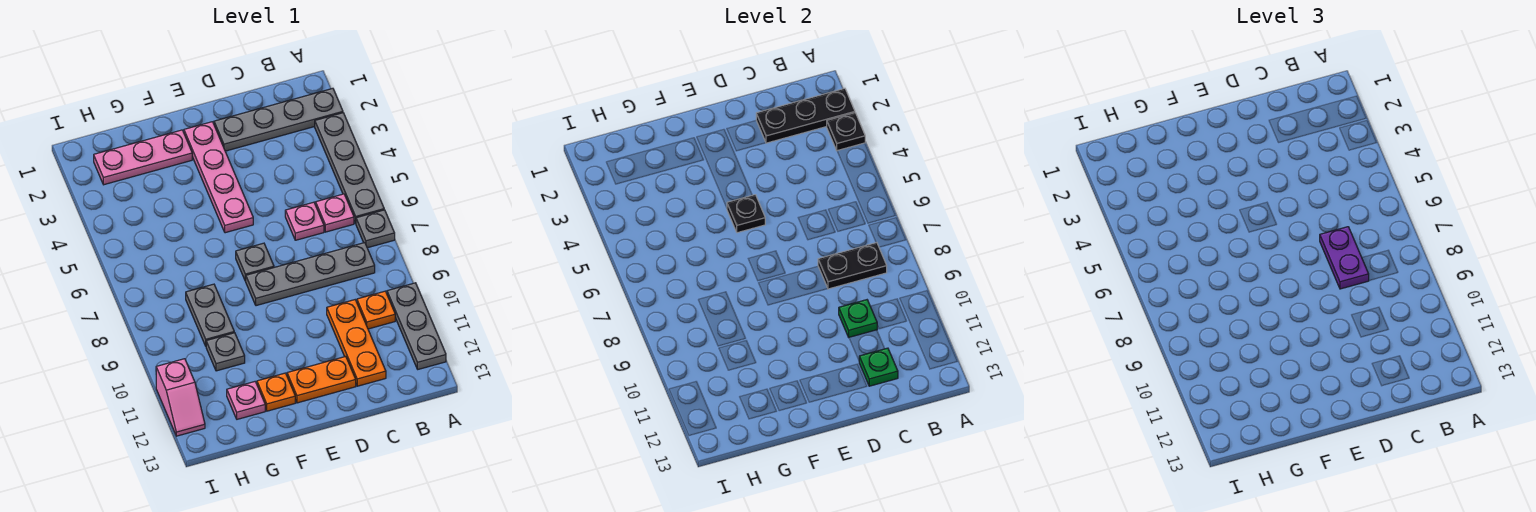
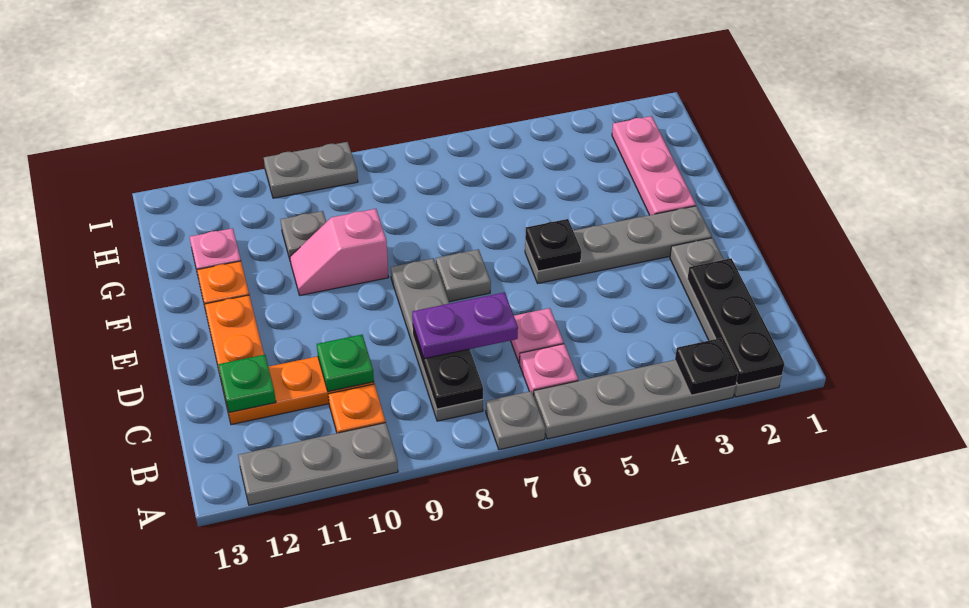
pink plate E2:E5 level 1 -> grey plate E2:E5 level 1
grey plate G8:G9 level 1 -> grey plate I9:I10 level 1
pink slope I11:I12 level 1 top 11 -> pink slope F9:F10 level 1 top 9

